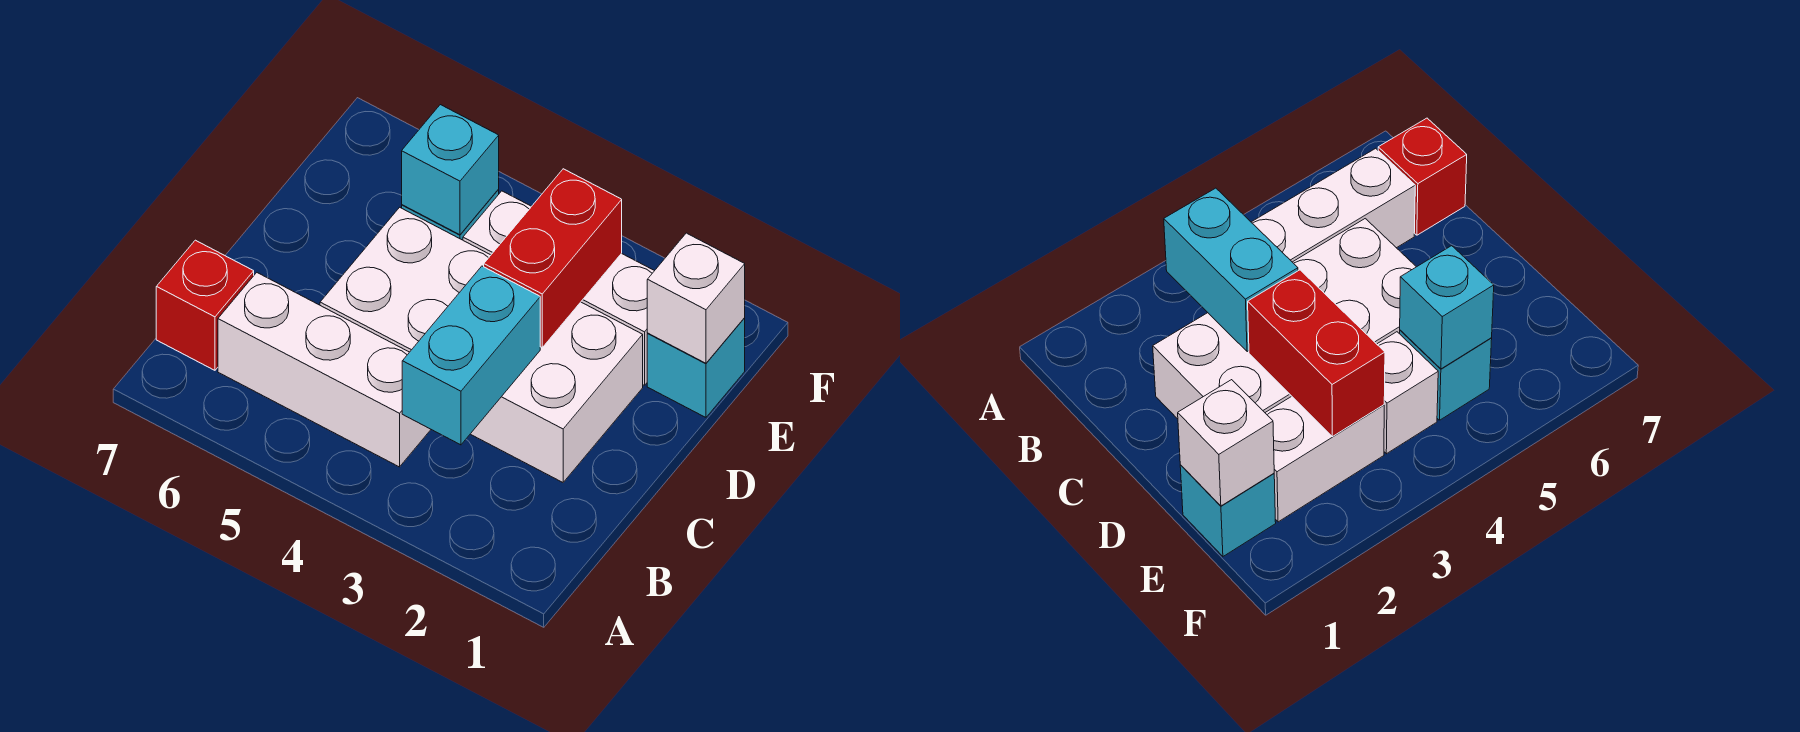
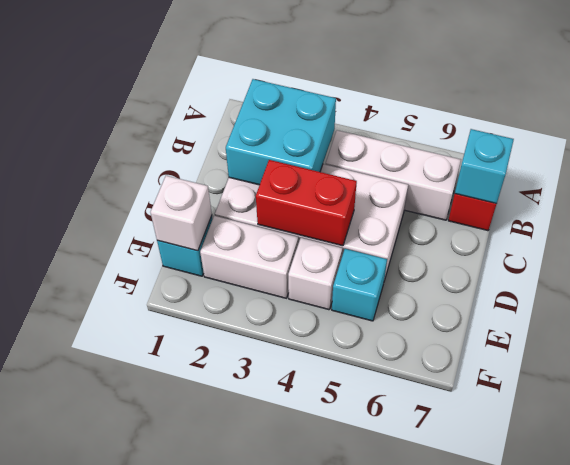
cyan brick B3:C3 level 2 -> cyan brick B2:C3 level 2
red brick D3:E3 level 2 -> red brick D3:D4 level 2
cyan brick E5 level 2 -> cyan brick B7 level 2

